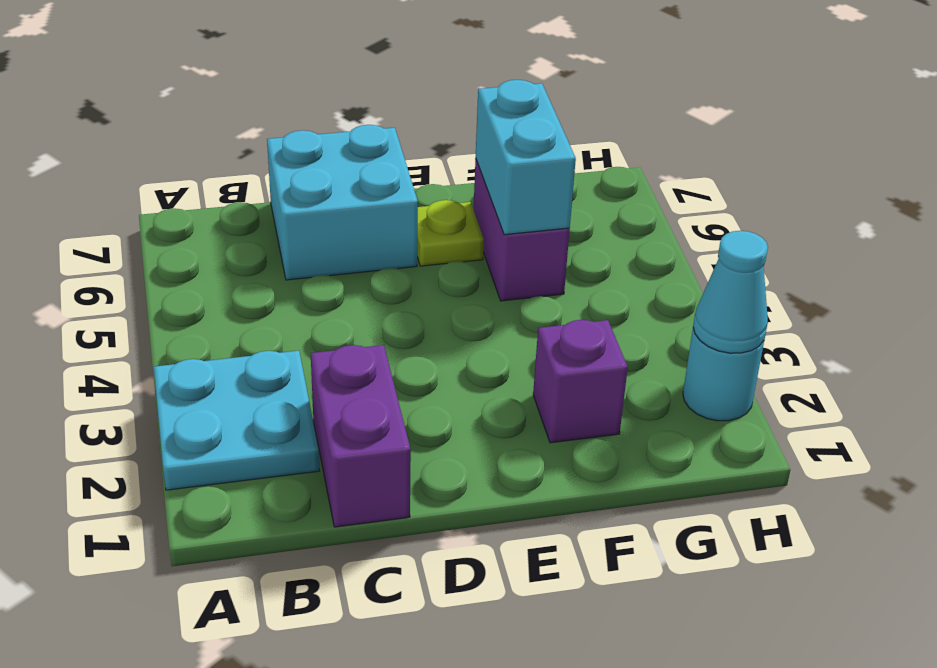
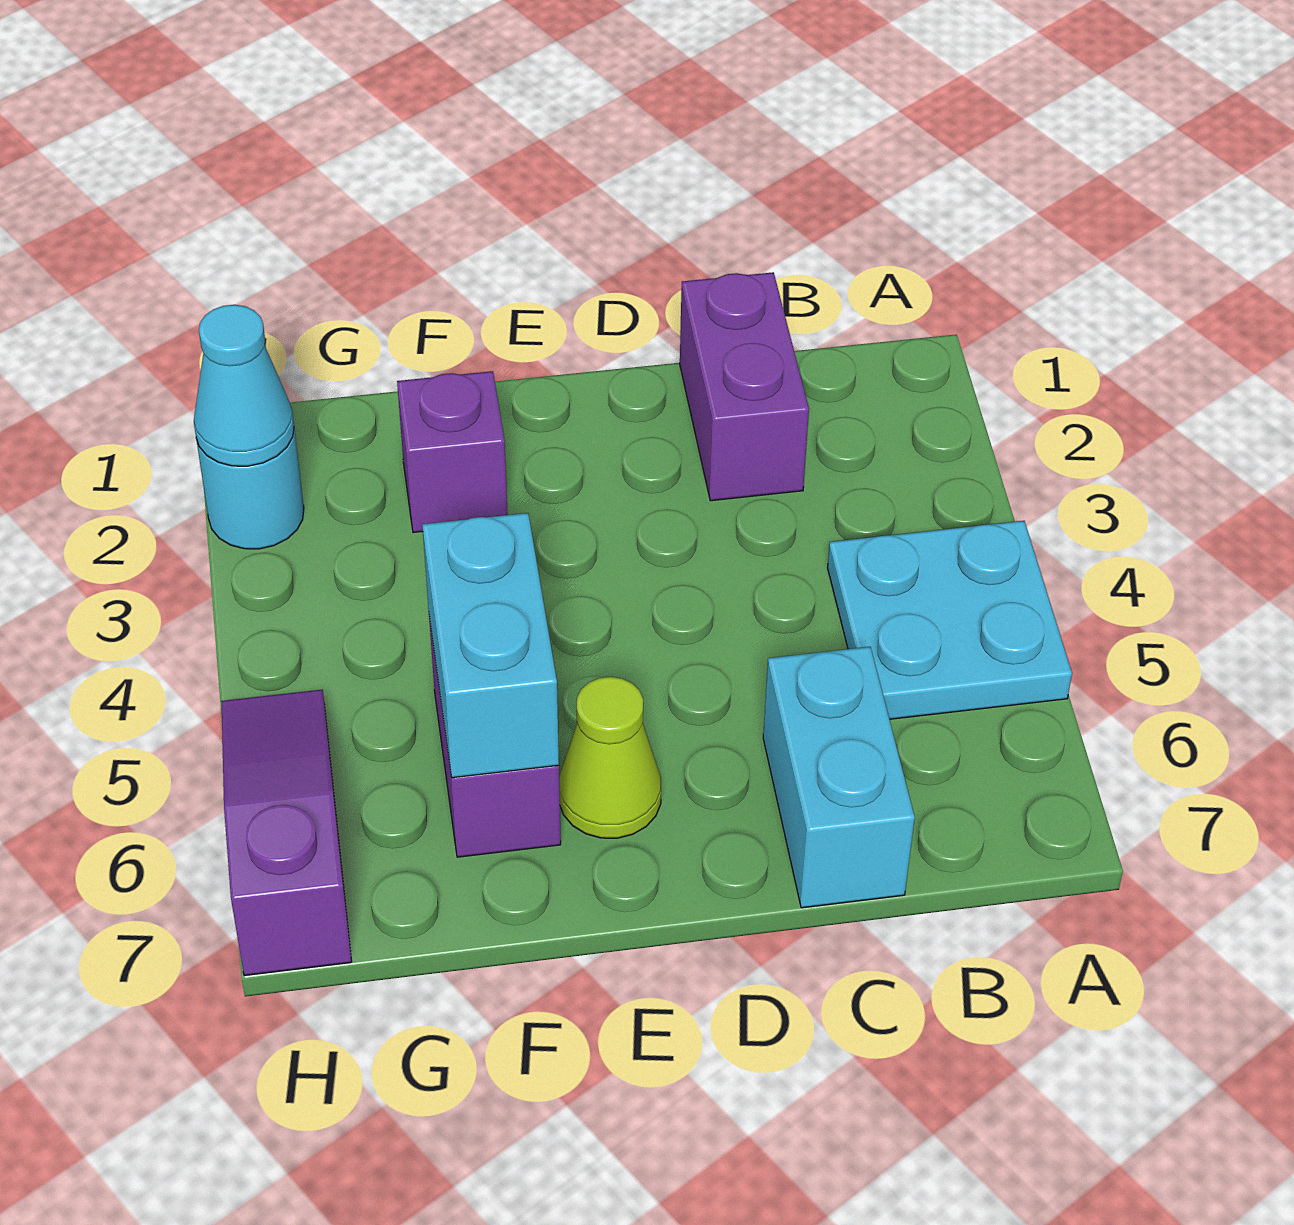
cyan plate A2:B3 level 1 -> cyan plate A4:B5 level 1
cyan brick C6:D7 level 1 -> cyan brick C6:C7 level 1
lime plate E6 level 1 -> lime cone E6 level 1
none -> purple slope H5:H7 level 1 top 7

